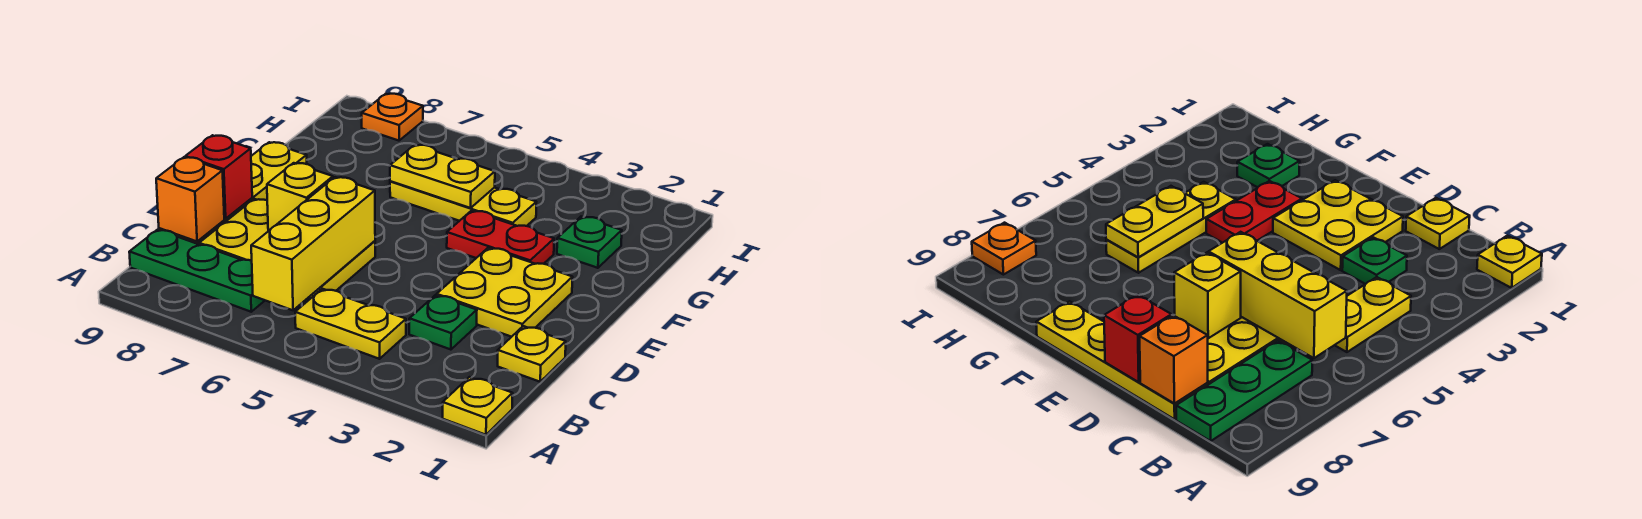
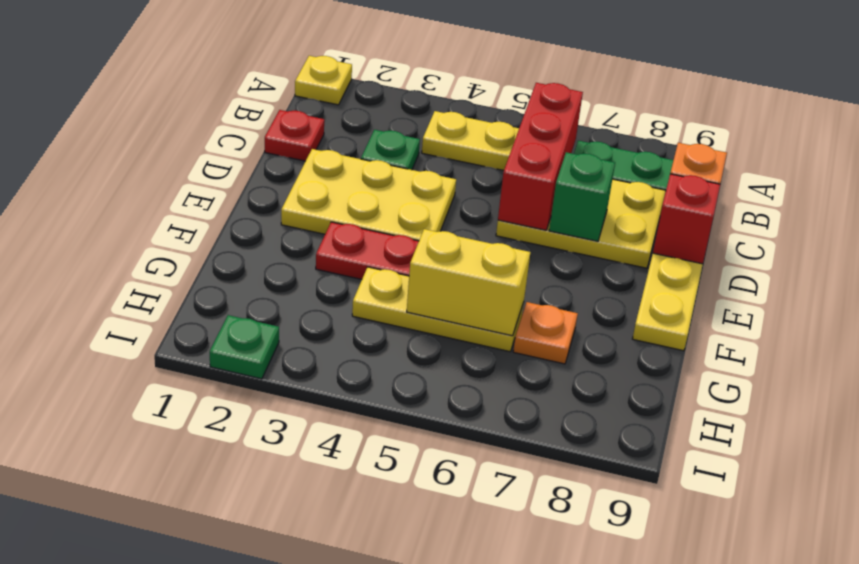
yellow brick B6:D6 level 2 -> red brick B6:D6 level 2
yellow plate C1 level 1 -> red plate C1 level 1
yellow plate D2:E3 level 1 -> yellow plate D2:E4 level 1
yellow brick D7 level 2 -> green brick D7 level 2
green plate G2 level 1 -> green plate I2 level 1
yellow plate G5:G6 level 2 -> yellow brick G5:G6 level 2
orange plate I8 level 1 -> orange plate G7 level 1

